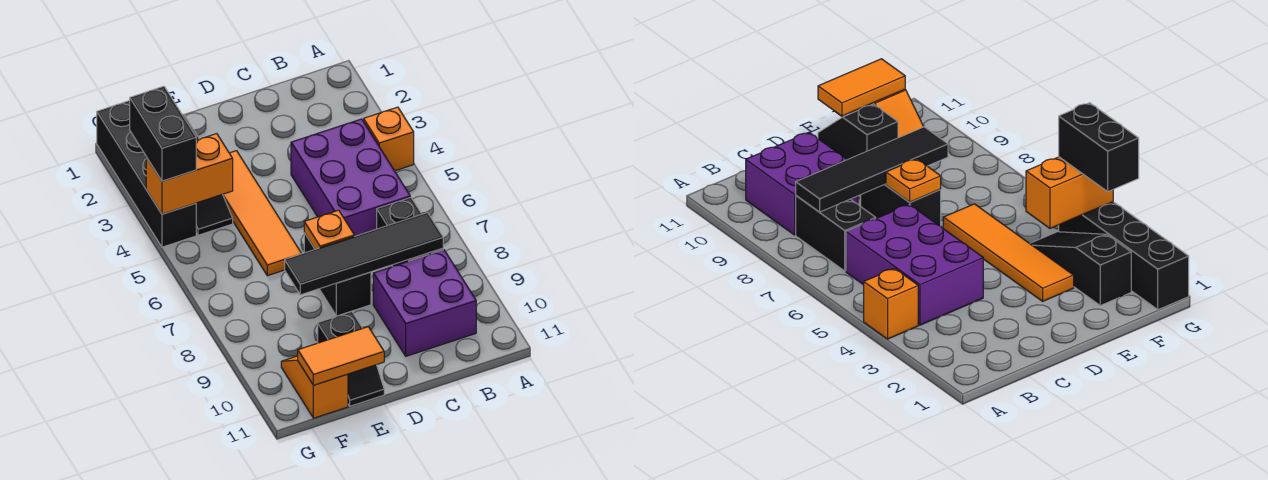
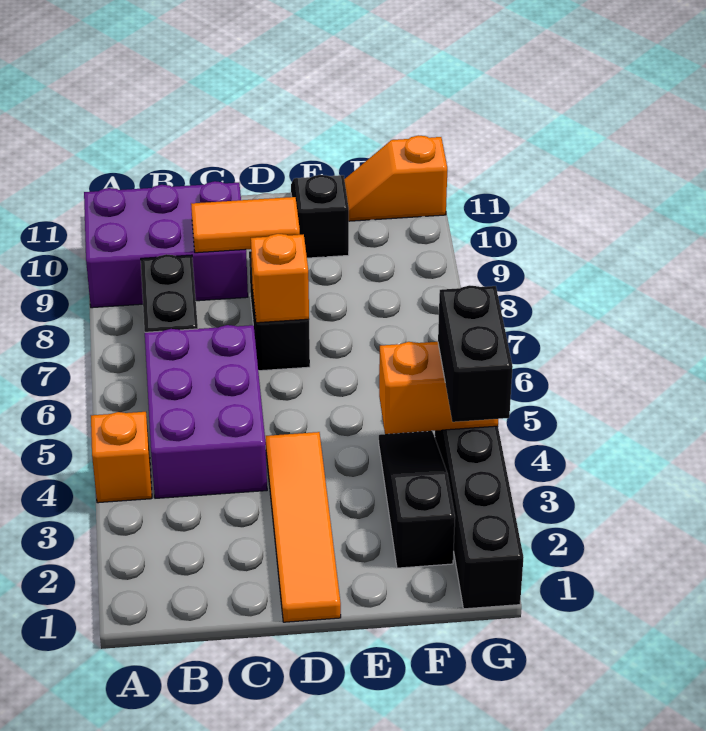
black tile B8:E8 level 2 -> none
purple brick B9:C10 level 1 -> purple brick A9:C10 level 1
orange plate D7 level 2 -> orange brick D7 level 2
orange tile E3:E6 level 1 -> orange tile D1:D4 level 1
orange tile E11:F11 level 2 -> orange tile C9:D9 level 2
orange slope F10:F11 level 1 top 11 -> orange slope F11:G11 level 1 top G

